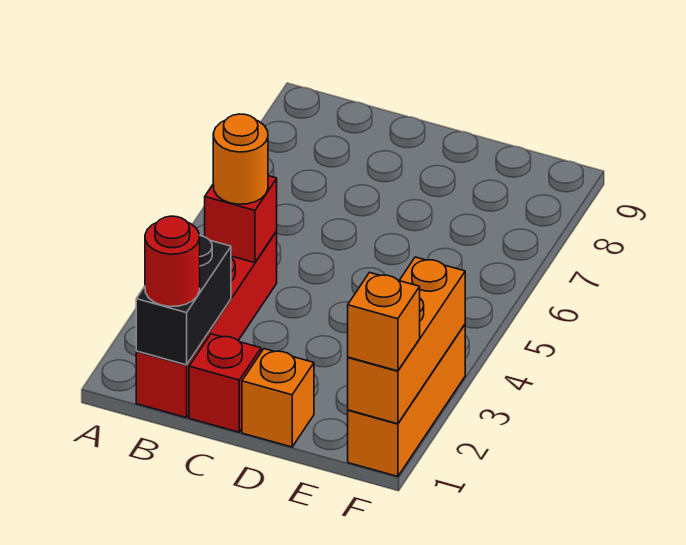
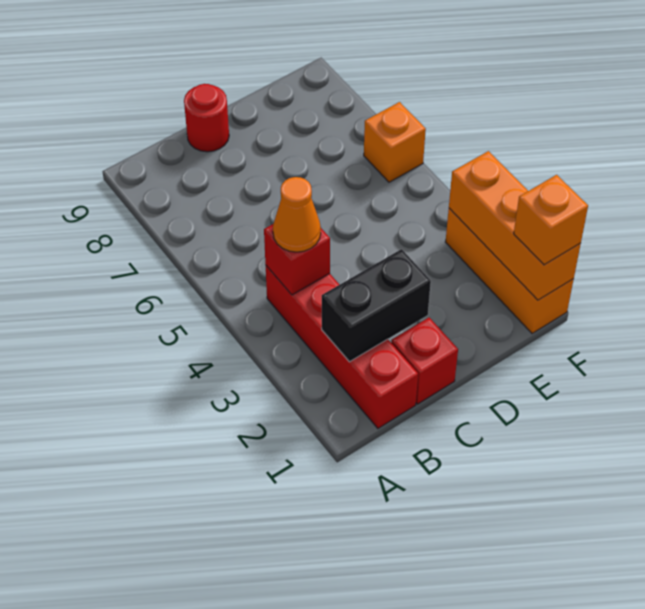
black brick B1:B2 level 2 -> black brick B2:C2 level 2
red round brick B1 level 3 -> red round brick C9 level 1
orange round brick B4 level 3 -> orange cone B4 level 3
orange brick D1 level 1 -> orange brick F6 level 1

